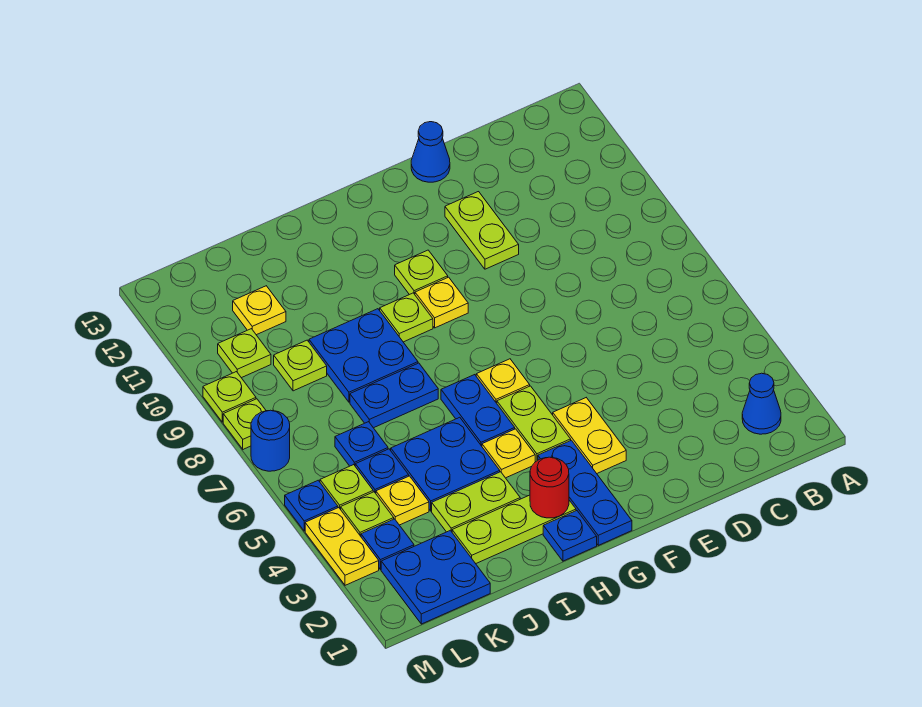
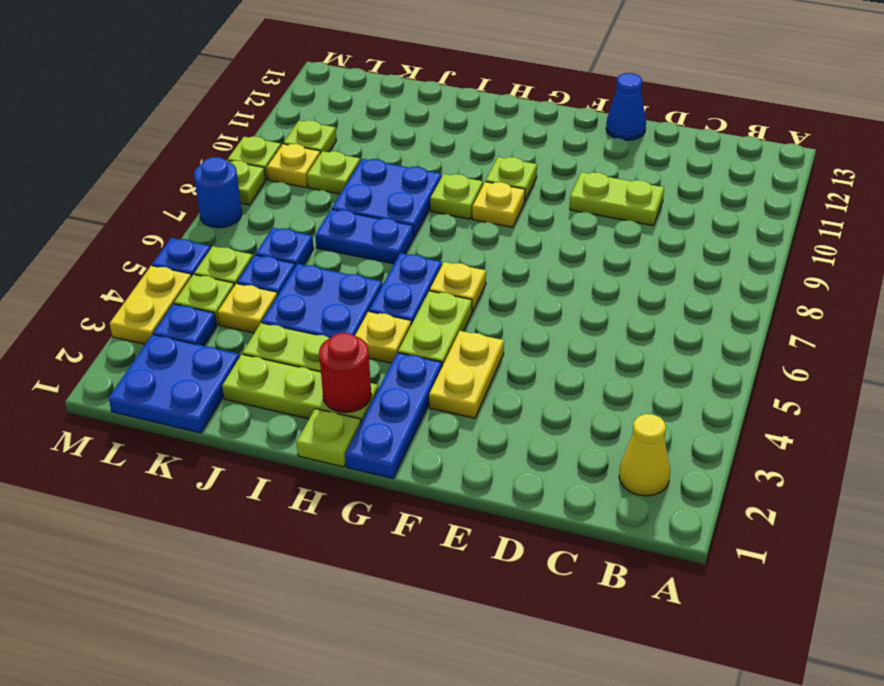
blue cone B2 level 1 -> yellow cone B2 level 1
lime plate E10:E11 level 1 -> lime plate D10:E10 level 1
blue plate H1 level 1 -> lime plate H1 level 1
yellow plate K11 level 1 -> yellow plate L9 level 1

